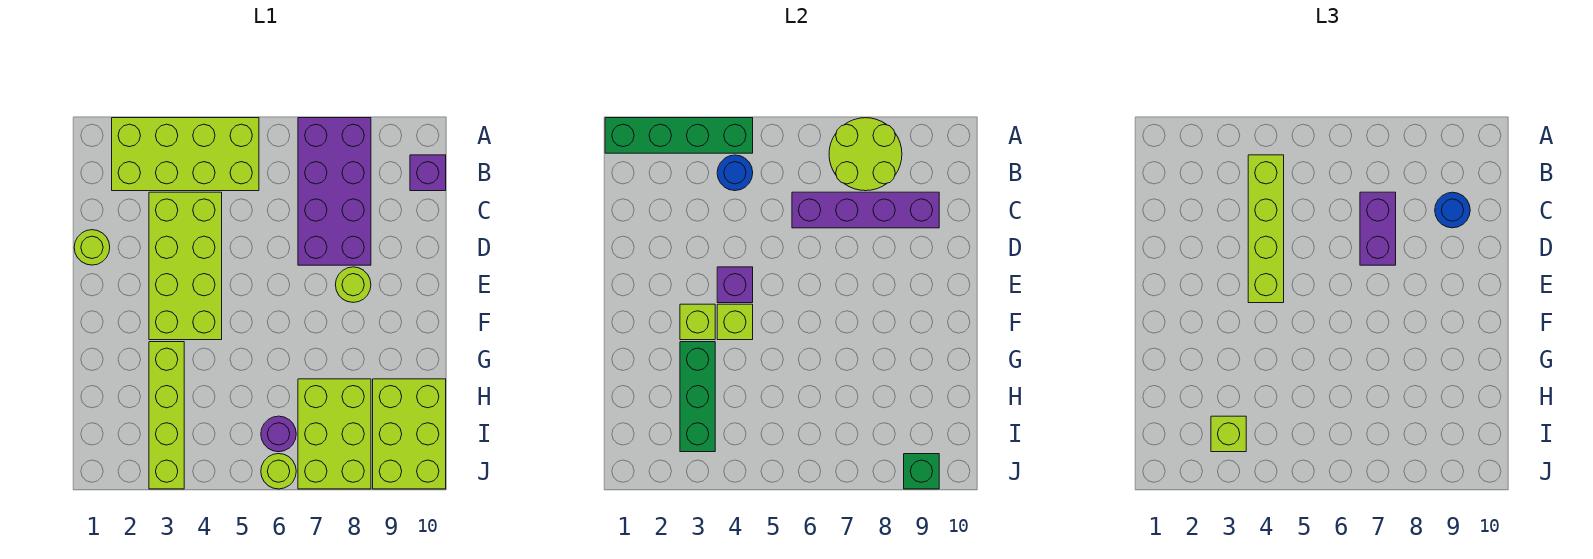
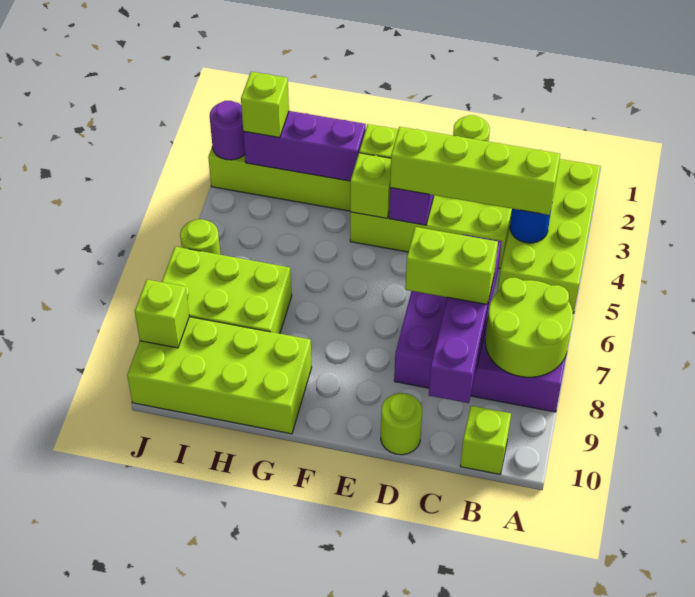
green brick A1:A4 level 2 -> none
purple brick B10 level 1 -> lime brick B10 level 1
purple brick C7:D7 level 3 -> lime brick C7:D7 level 3
blue round brick C9 level 3 -> none
lime round brick E8 level 1 -> lime round brick D10 level 1
green brick G3:I3 level 2 -> purple brick G3:I3 level 2
lime brick H9:J10 level 1 -> lime brick G9:J10 level 1
purple round brick I6 level 1 -> purple round brick J3 level 2
green brick J9 level 2 -> lime brick J9 level 2

